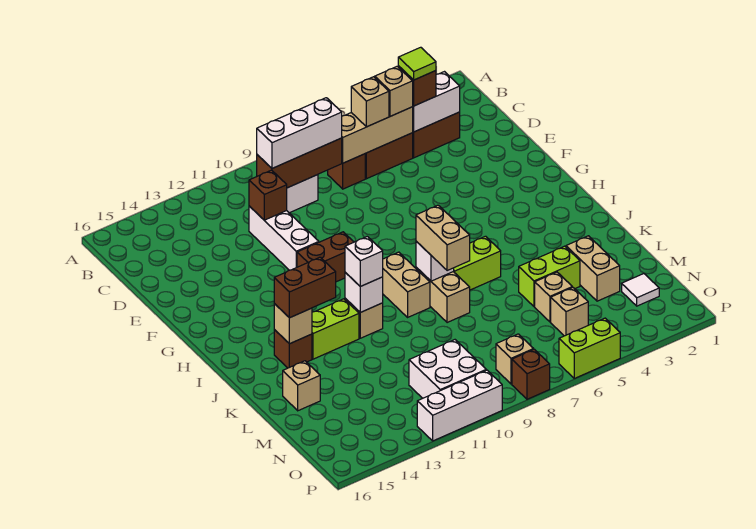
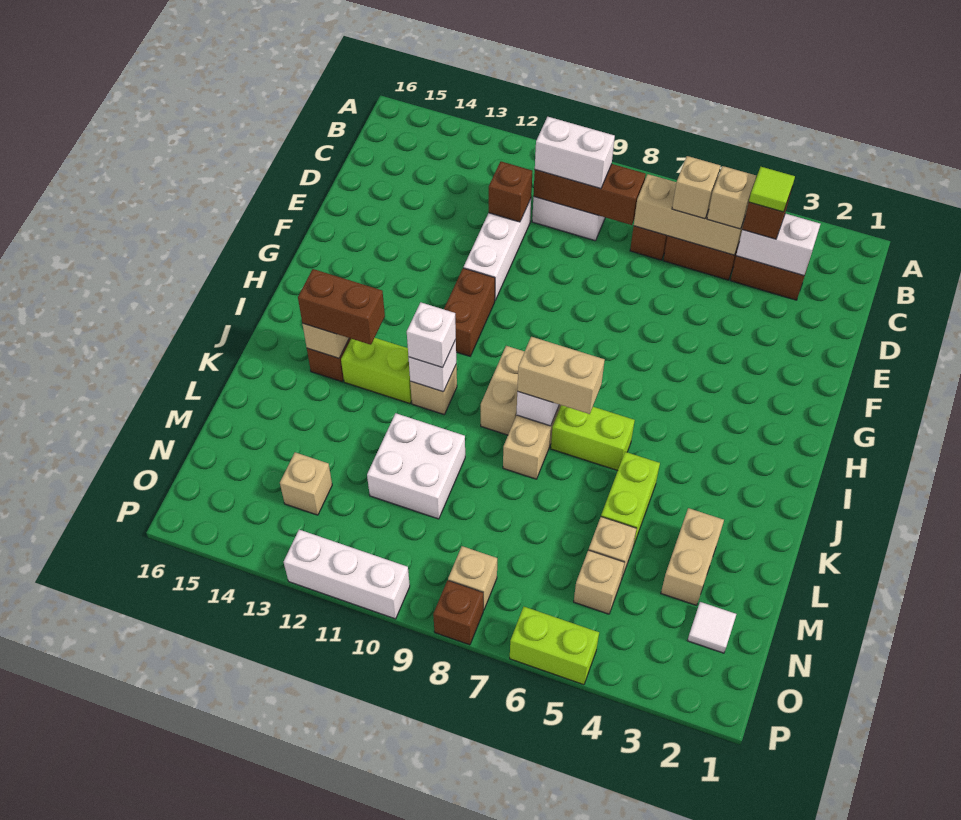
white brick C8:C10 level 3 -> white brick C9:C10 level 3
brown brick G10:G11 level 1 -> brown brick G11:H11 level 1
tan brick J8:K8 level 3 -> tan brick J7:J8 level 3
lime brick L4:L5 level 1 -> lime brick K5:L5 level 1
tan brick L15 level 1 -> tan brick N13 level 1
white brick N10:O11 level 1 -> white brick L10:M11 level 1

